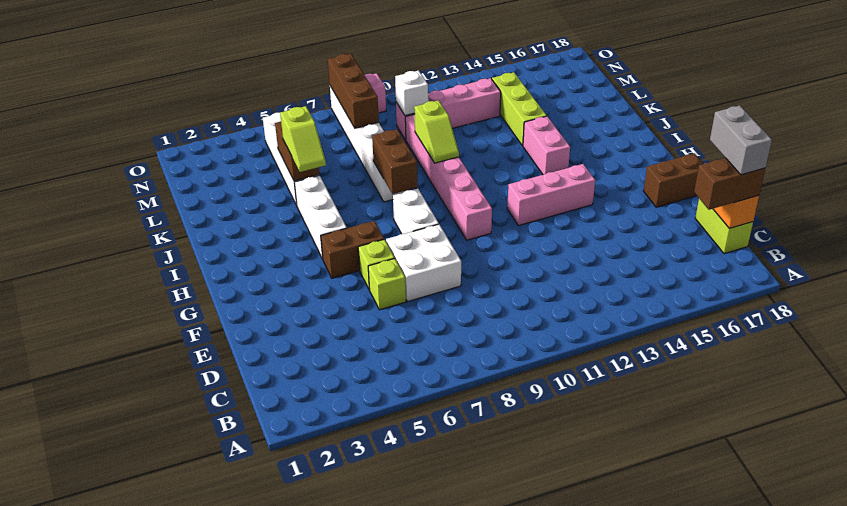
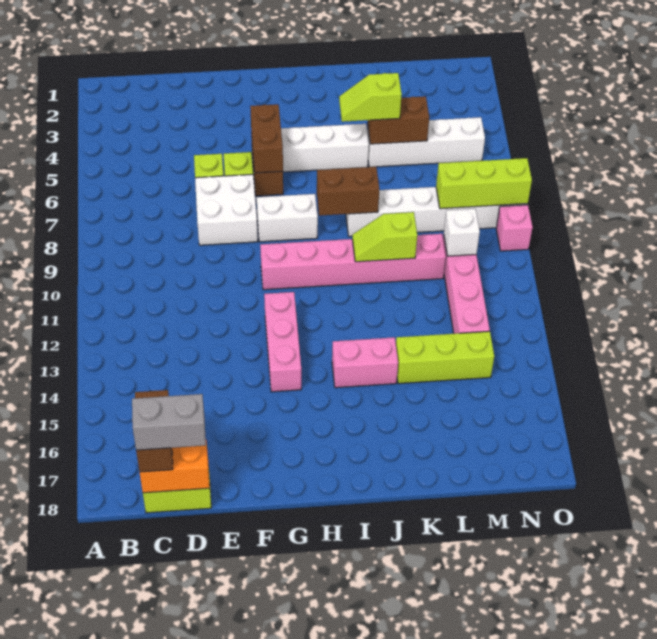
brown brick F17:F18 level 1 -> brown brick G5:G6 level 2
brown brick M8:O8 level 2 -> lime brick M8:O8 level 2

